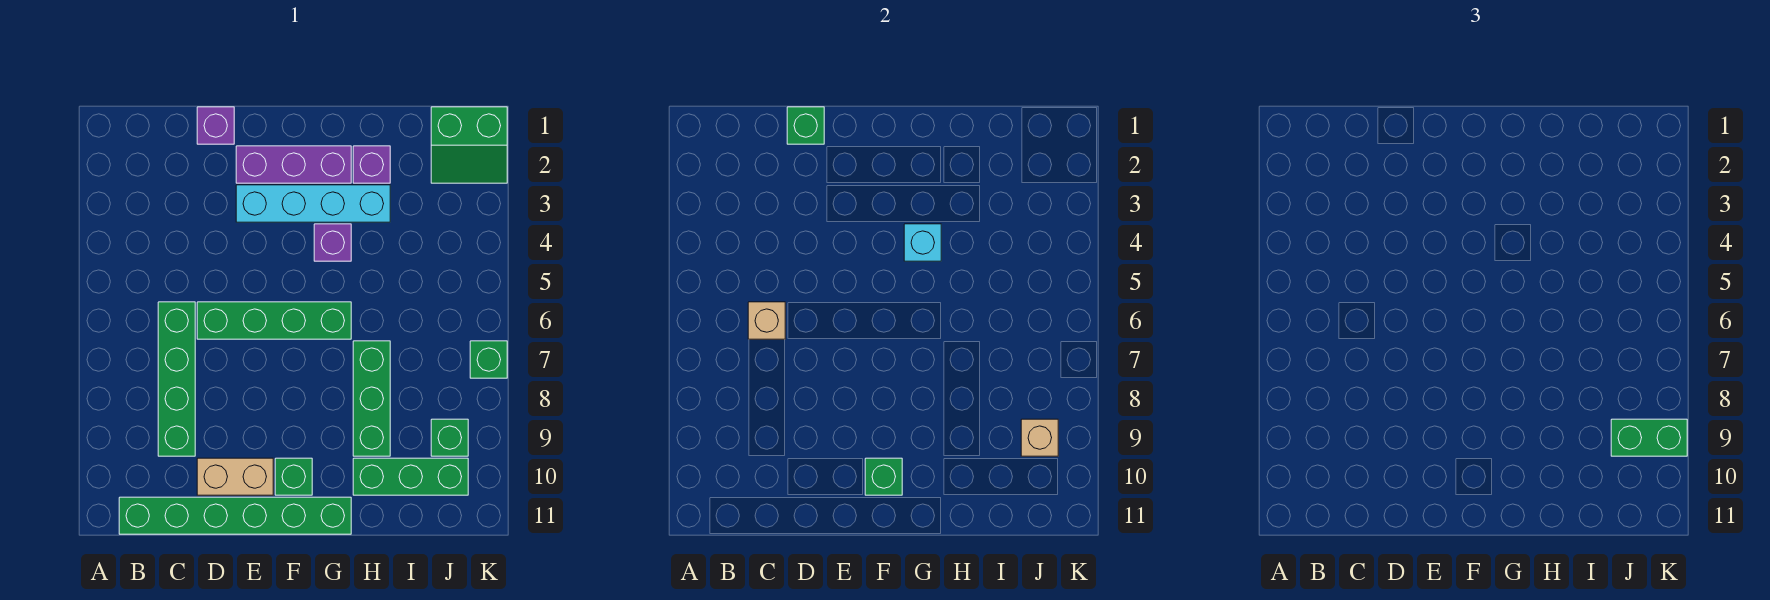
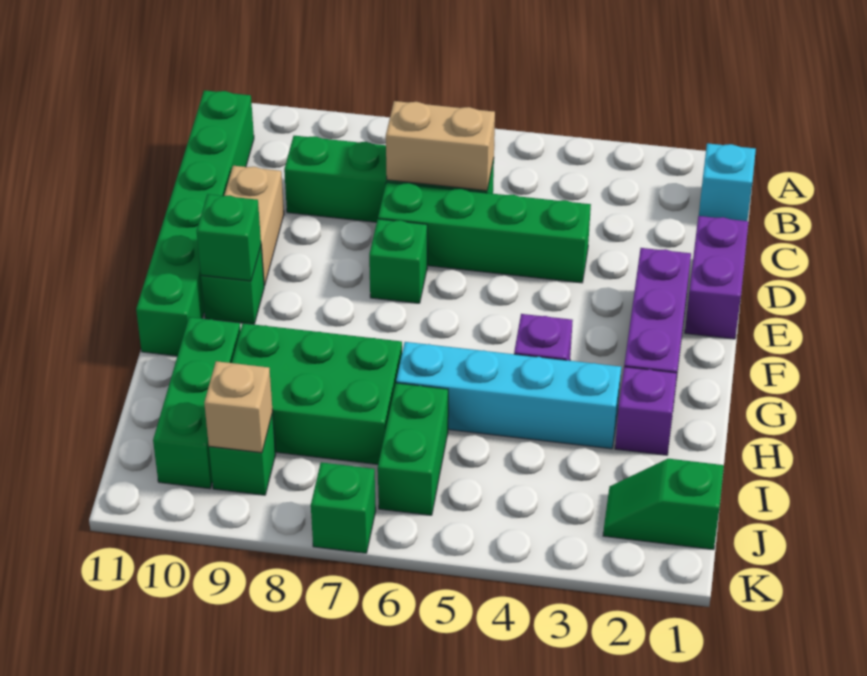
tan brick C6 level 2 -> tan brick C6:C7 level 2
purple brick D1 level 1 -> purple brick D1:E1 level 1
green brick D1 level 2 -> green brick E7 level 1
green brick D6:G6 level 1 -> green brick D4:D7 level 1
cyan brick E3:H3 level 1 -> cyan brick H3:H6 level 1
cyan brick G4 level 2 -> cyan brick B1 level 1
green brick H7:H9 level 1 -> green brick H7:I9 level 1
green slope J1:K2 level 1 top 1 -> green slope J1:J2 level 1 top 1
green brick J9:K9 level 3 -> green brick I6:J6 level 1

